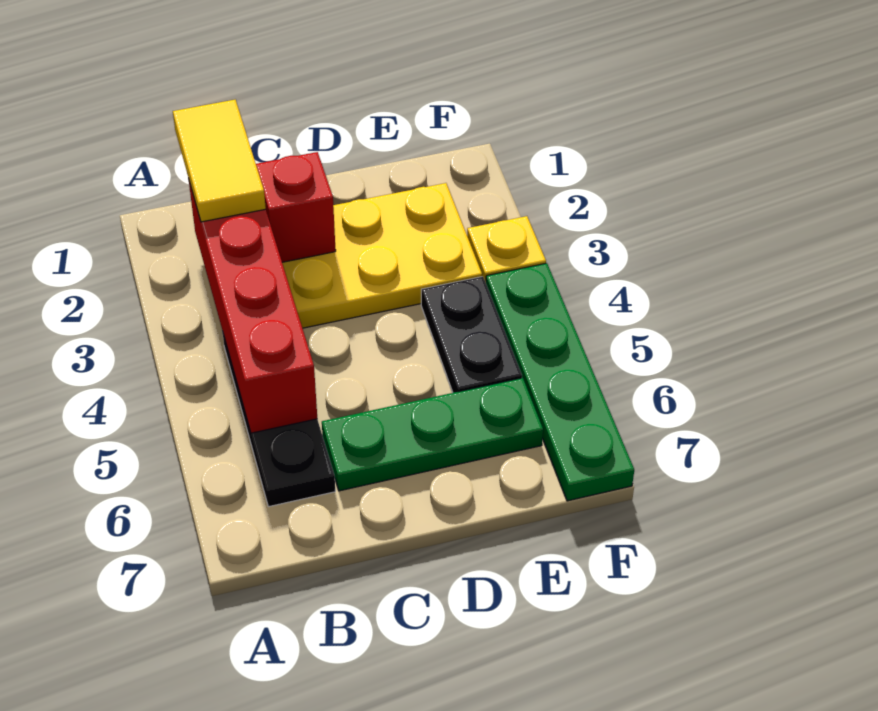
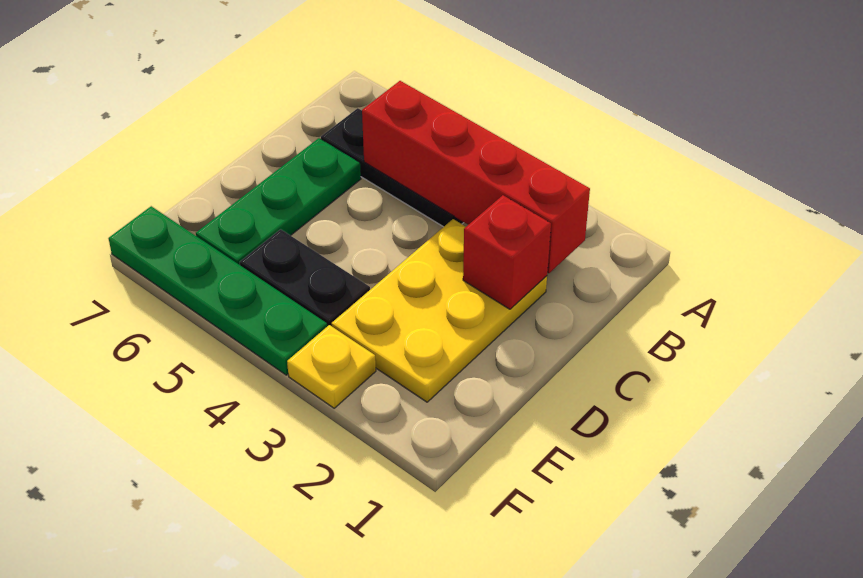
yellow tile B1:B2 level 3 -> none

